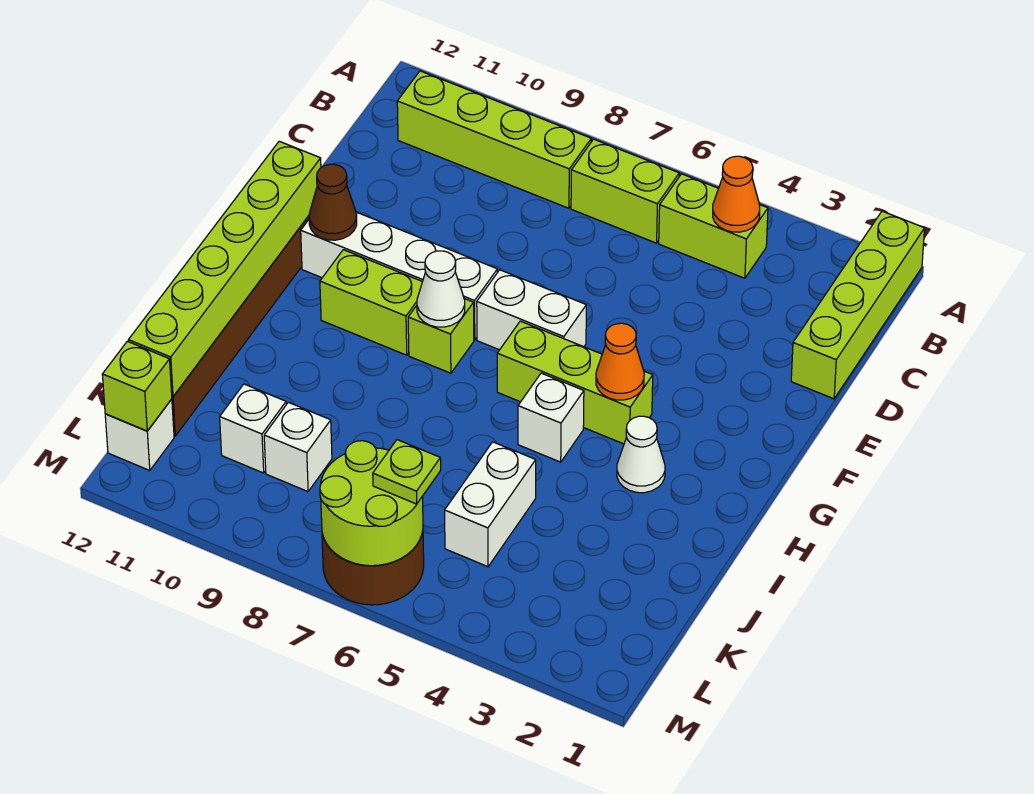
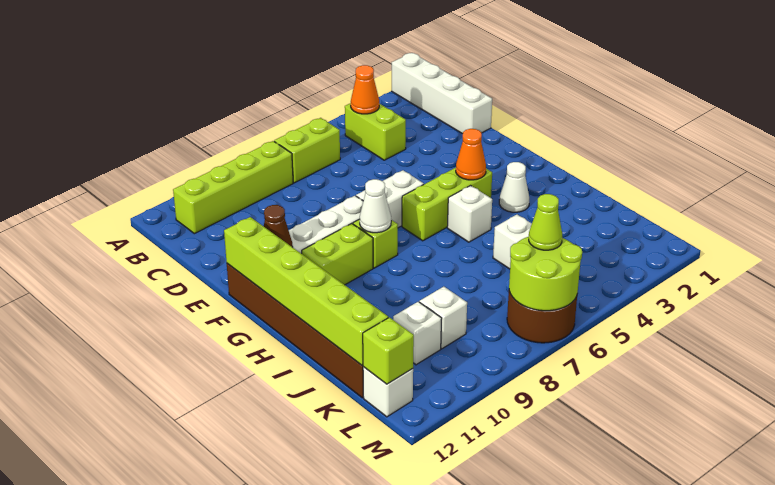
lime brick A1:D1 level 1 -> white brick A1:D1 level 1
lime brick B4:B5 level 1 -> lime brick B4:C4 level 1
lime plate L6 level 3 -> lime cone L6 level 3

